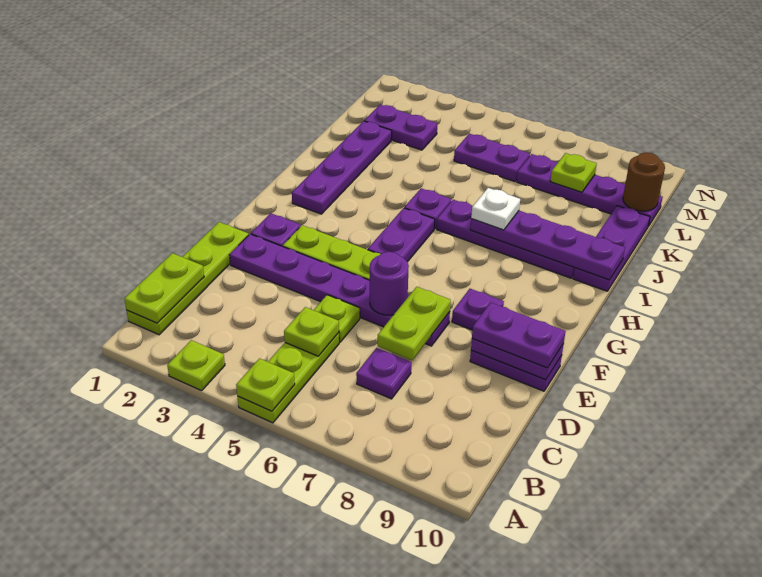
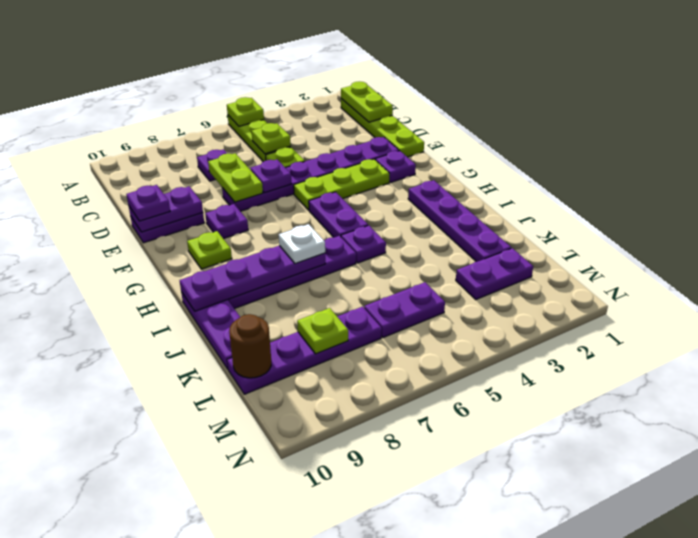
lime plate A3 level 1 -> lime plate G9 level 1
purple round brick E6 level 2 -> purple plate E6 level 2
purple plate E9:E10 level 3 -> purple plate E10 level 3

